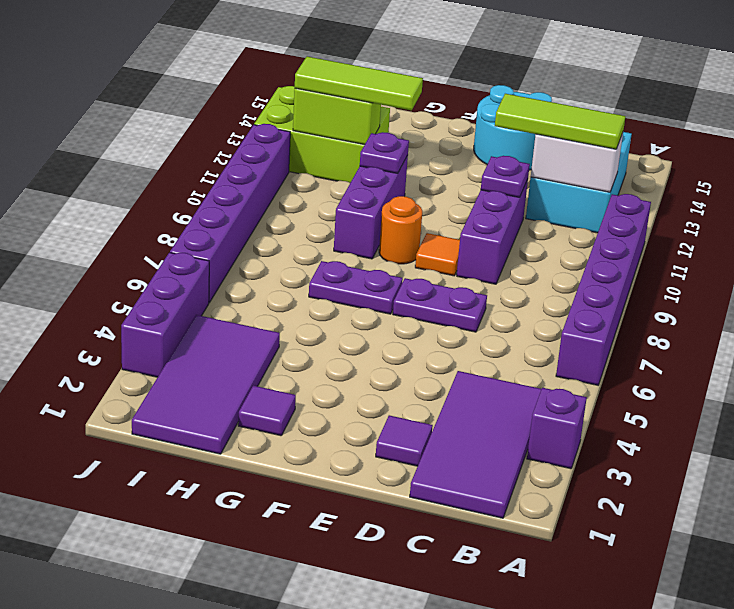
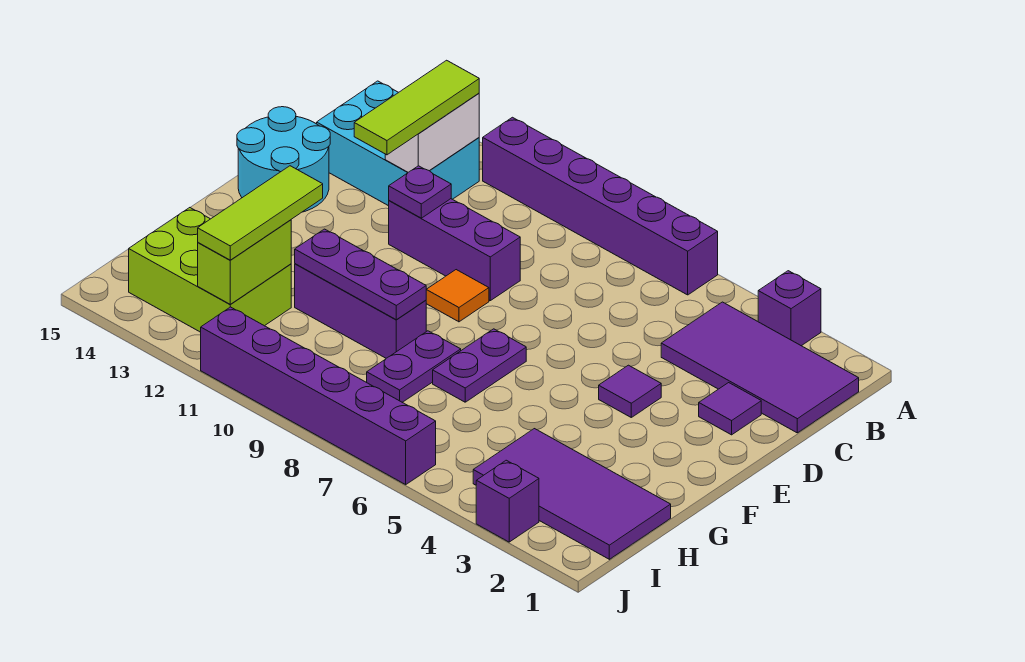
purple plate D7:E7 level 1 -> purple plate G8:H8 level 1
orange round brick F9 level 1 -> none
purple tile G2 level 1 -> purple tile E4 level 1
purple plate G11 level 2 -> purple plate G9:G11 level 2
lime brick H12:J13 level 1 -> lime brick H12:I14 level 1
purple brick J3:J5 level 1 -> purple brick J3 level 1

